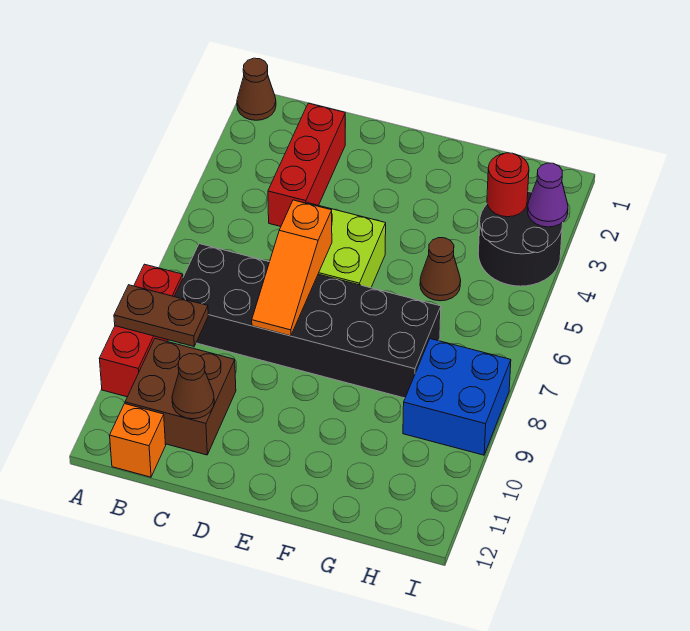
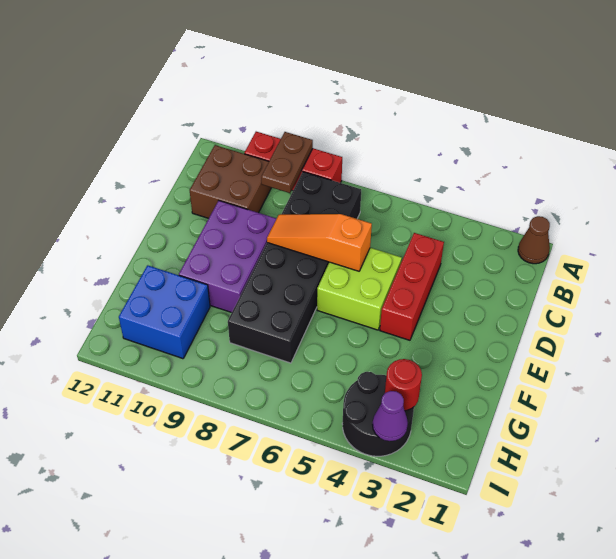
orange brick B12 level 1 -> none
red brick C2:C4 level 1 -> red brick C4:E4 level 1
brown cone C11 level 2 -> none
none -> purple brick D9:F10 level 1
brown cone G5 level 1 -> none
blue brick H8:I9 level 1 -> blue brick G10:H11 level 1

